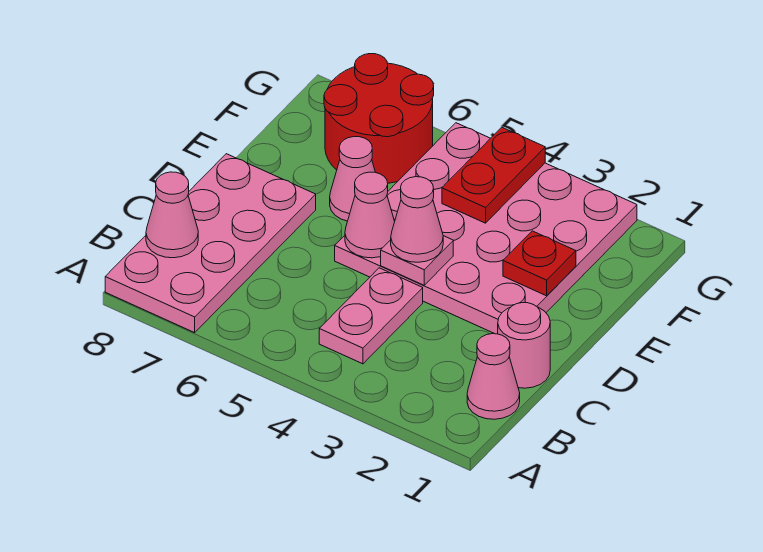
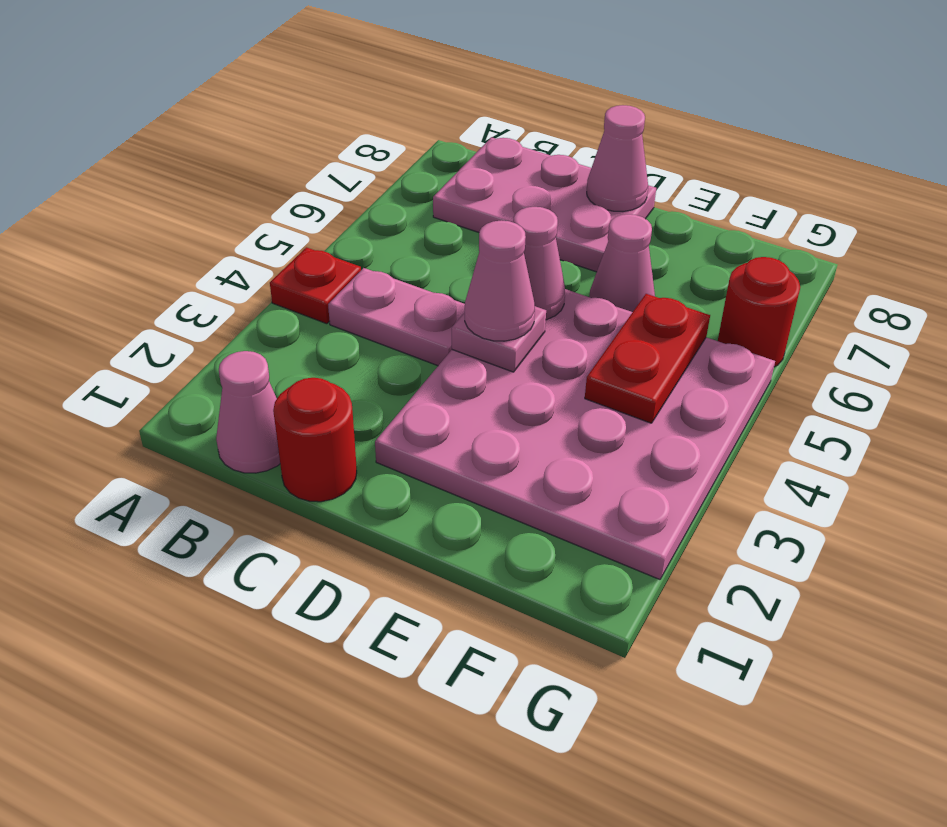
pink plate A7:D8 level 1 -> pink plate B7:D8 level 1
pink cone B8 level 2 -> pink cone D8 level 2
pink round brick C1 level 1 -> red round brick C1 level 1
red plate E2 level 2 -> red plate A4 level 1
red plate F4:G4 level 2 -> red plate F4:F5 level 2
red round brick F6:G7 level 1 -> red round brick G6 level 1

